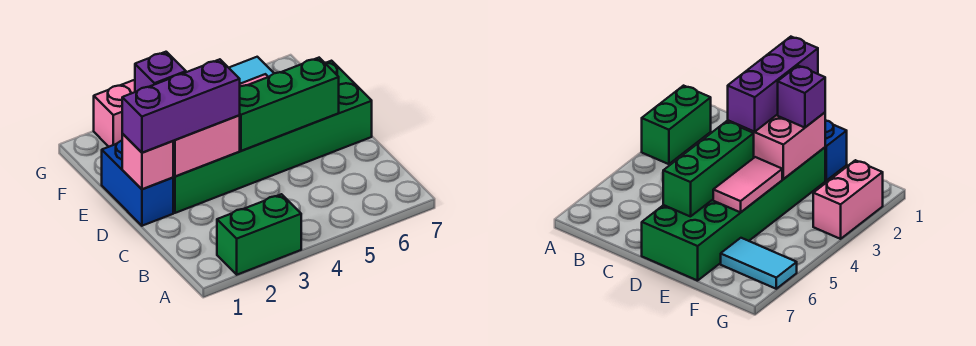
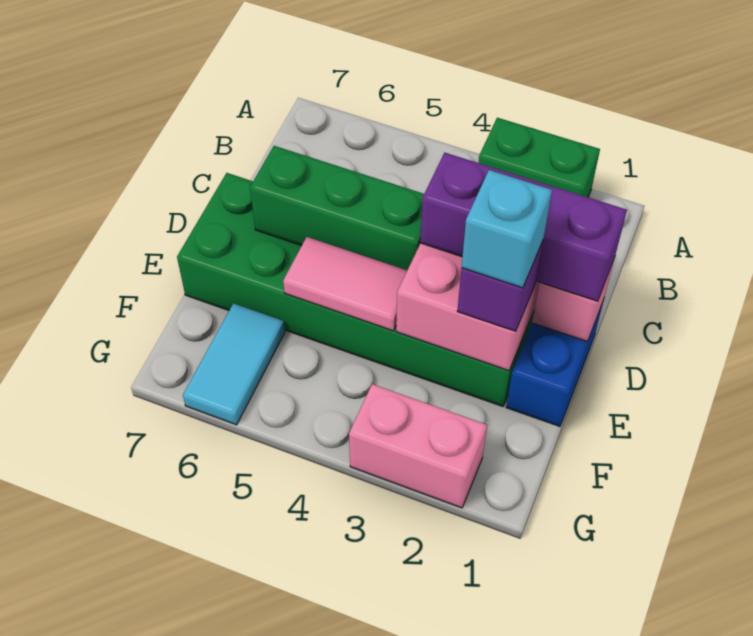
none -> cyan brick E2 level 4

